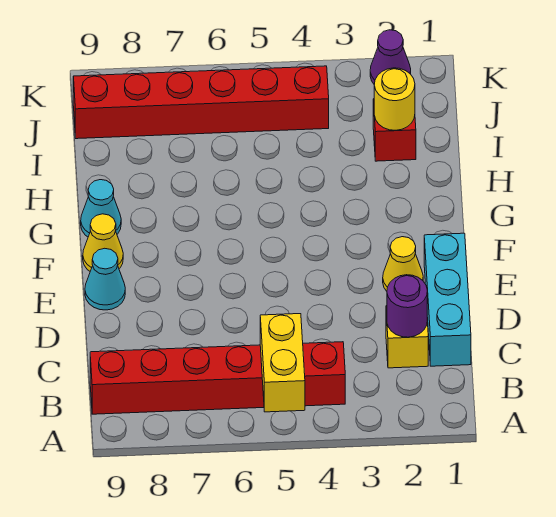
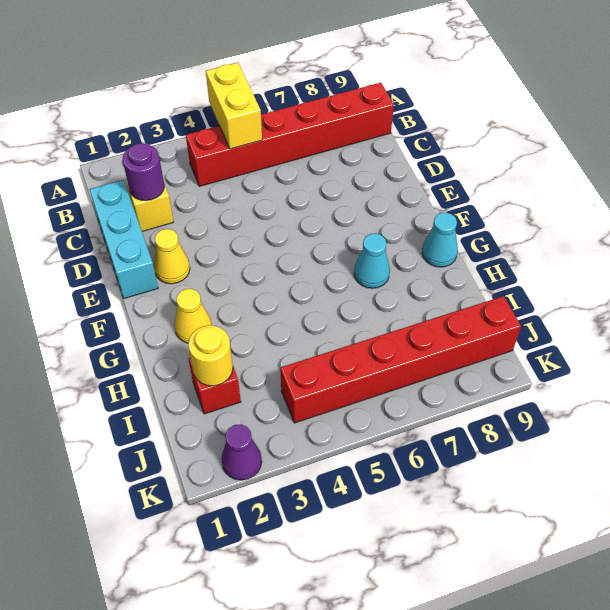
cyan cone E9 level 1 -> cyan cone G7 level 1
yellow cone F9 level 1 -> yellow cone G2 level 1

